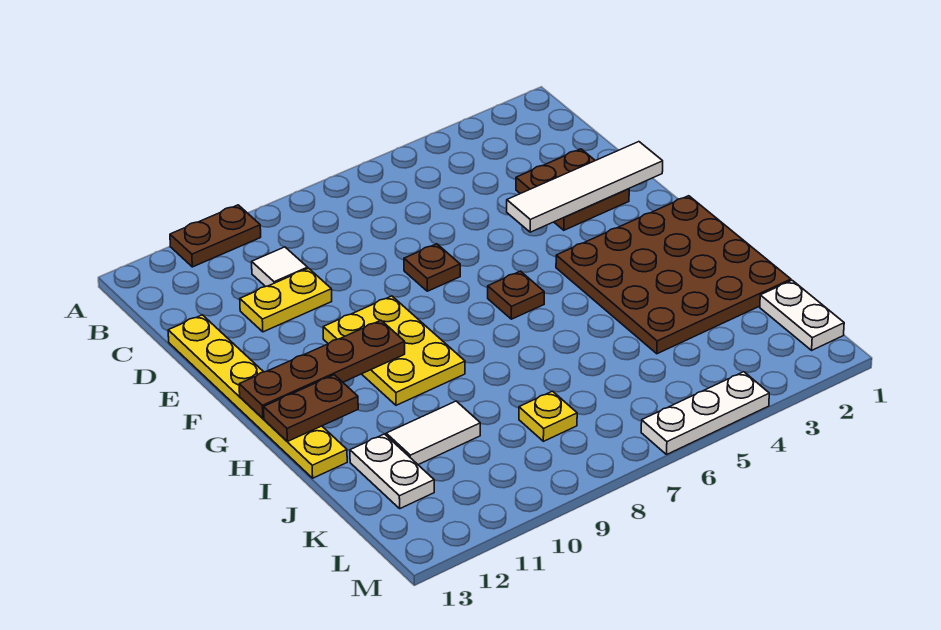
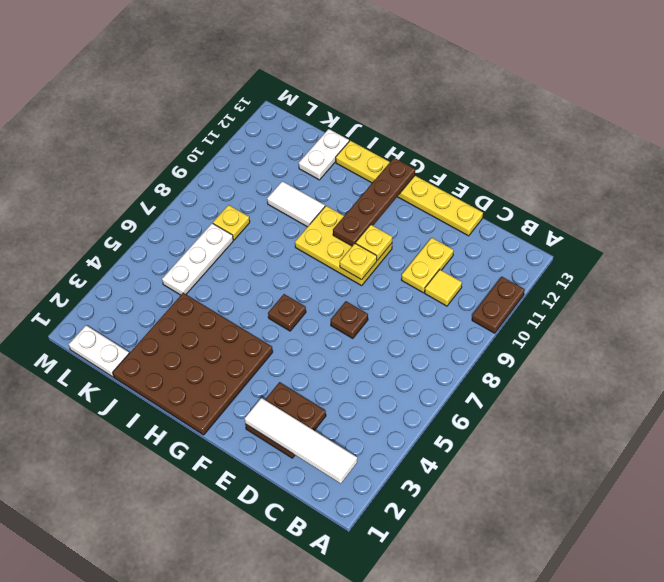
white tile C10 level 1 -> yellow tile C10 level 1
white tile E1:E4 level 2 -> white tile B2:E2 level 2
none -> yellow plate F9 level 2
none -> yellow plate F10 level 2
brown plate H12:H13 level 2 -> none
white tile J10:J11 level 1 -> white tile I10:J10 level 1
white plate J12:K12 level 1 -> white plate J12:J13 level 1
white plate M4:M6 level 1 -> white plate K5:K7 level 1

